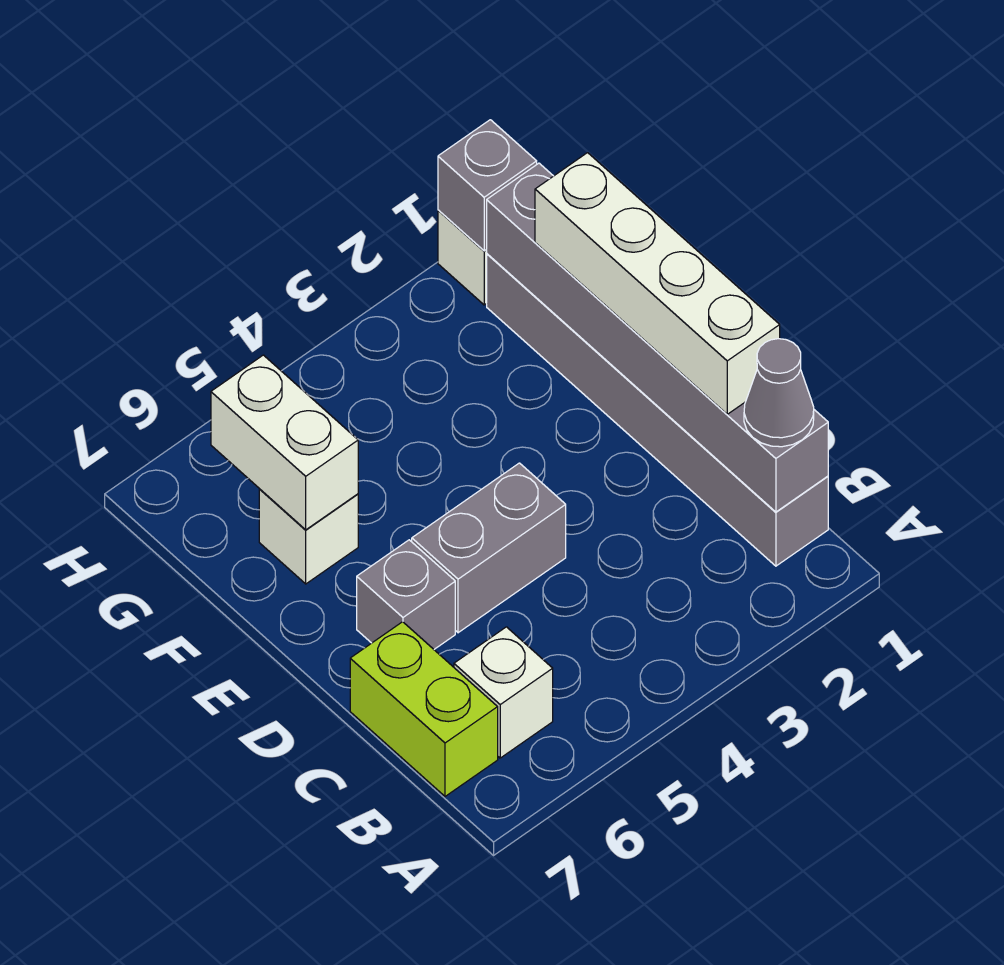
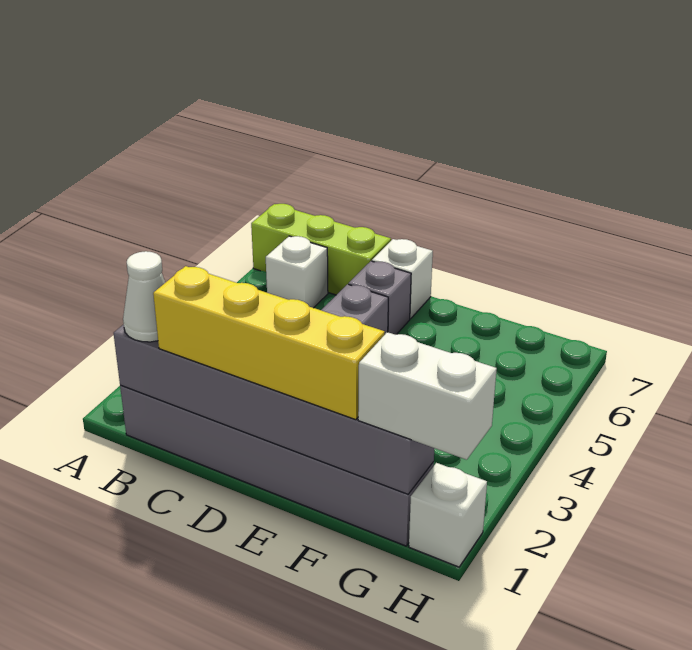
grey cone B1 level 3 -> white cone B1 level 3
lime brick B7:C7 level 1 -> lime brick A7:C7 level 1
white brick C1:F1 level 3 -> yellow brick C1:F1 level 3
white brick F6 level 1 -> white brick D7 level 1
white brick F6:G6 level 2 -> white brick G1:H1 level 3
grey brick H1 level 2 -> none

